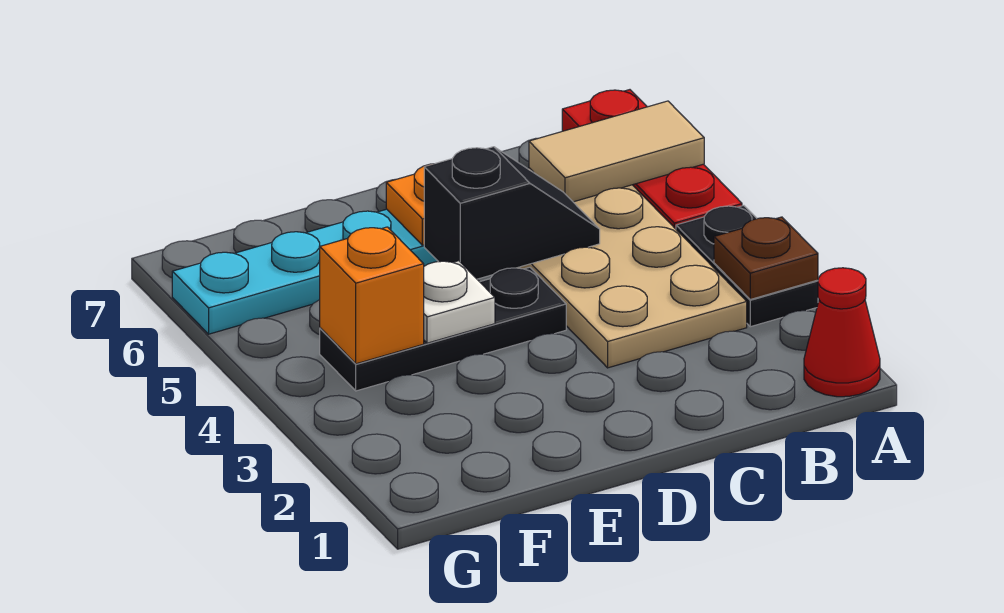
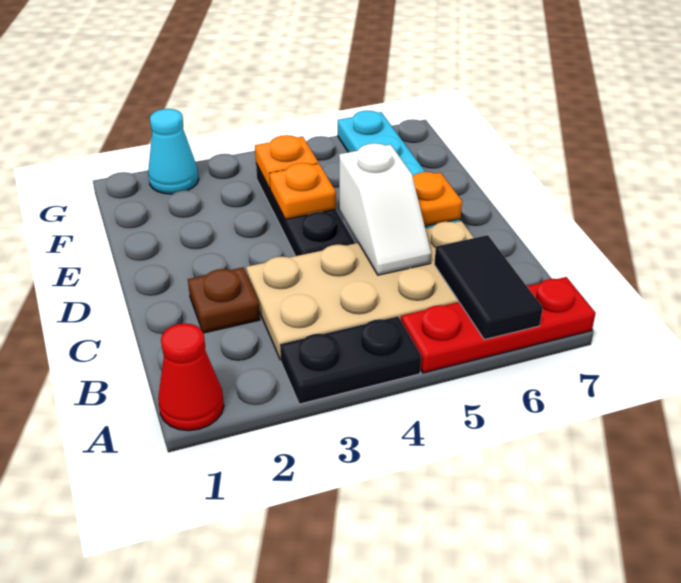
brown plate A3 level 2 -> brown plate C2 level 1
tan tile A6:B6 level 2 -> black tile A6:B6 level 2
black slope C5:D5 level 2 top D -> white slope C5:D5 level 2 top D
white plate E4 level 2 -> orange plate E4 level 2
orange brick F4 level 2 -> orange plate F4 level 2
none -> cyan cone G2 level 1

